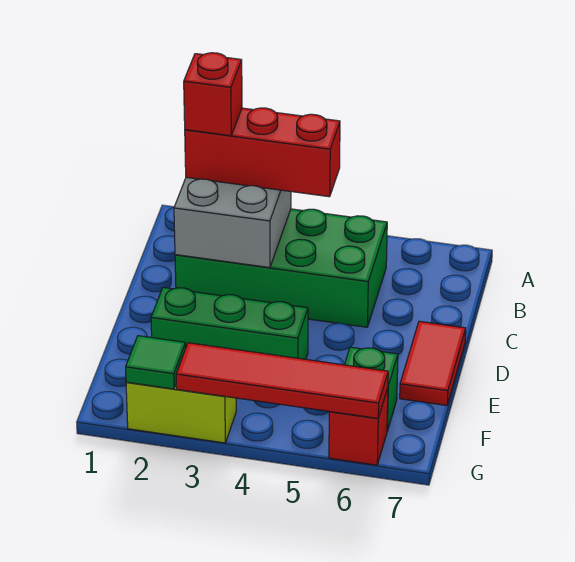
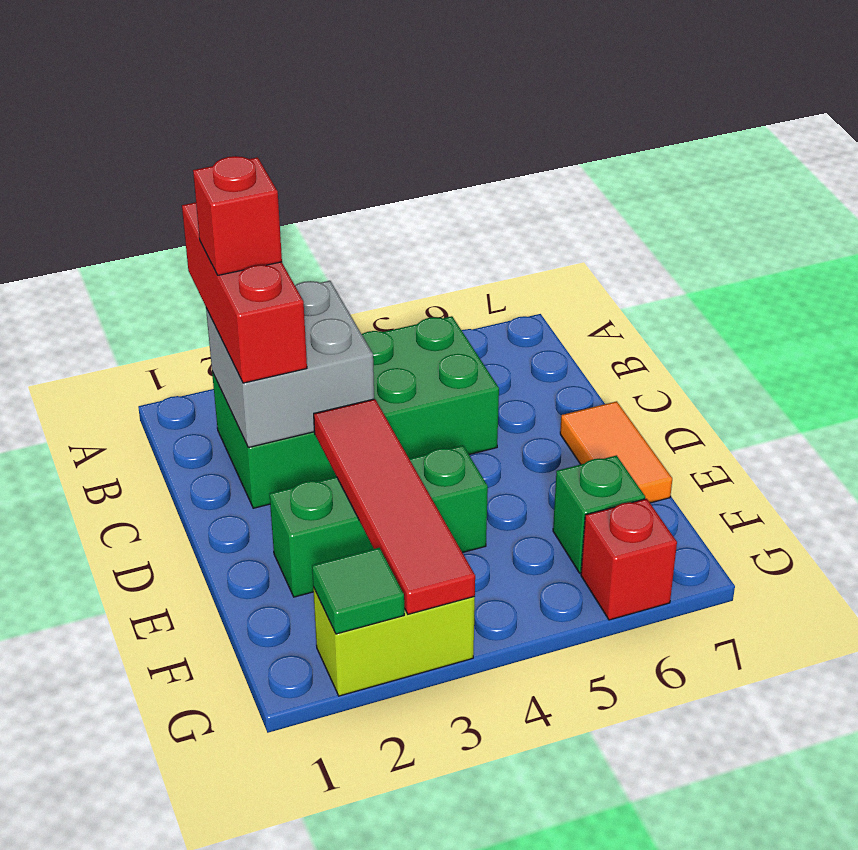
red brick B2:B4 level 3 -> red brick A2:C2 level 3
red tile D7:E7 level 1 -> orange tile D7:E7 level 1
red tile G3:G6 level 2 -> red tile D3:G3 level 2

